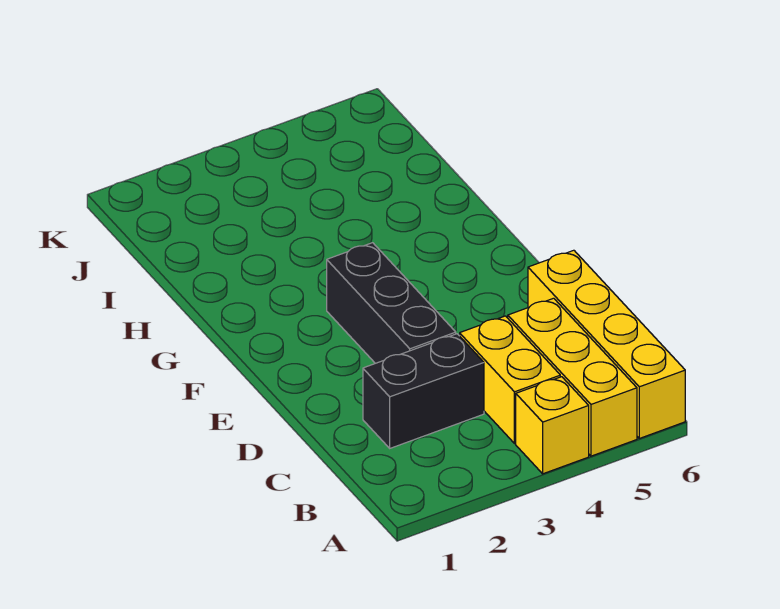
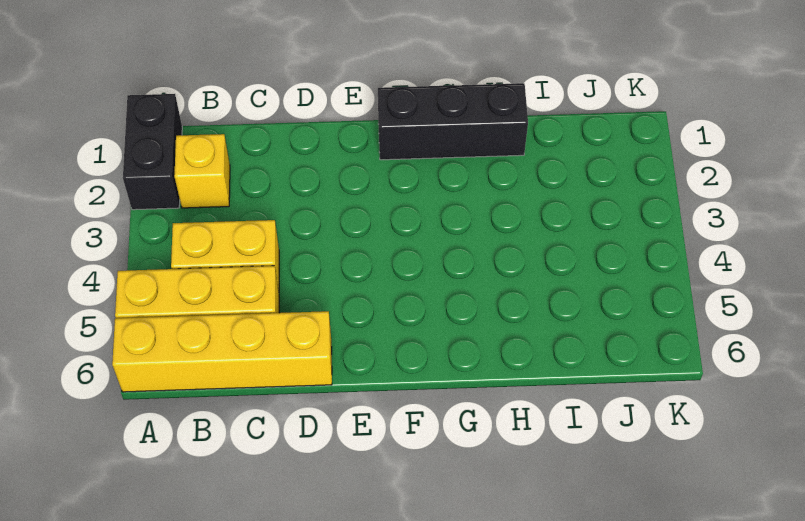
yellow brick A4 level 1 -> yellow brick B2 level 1
black brick C2:C3 level 1 -> black brick A1:A2 level 1
black brick D3:F3 level 1 -> black brick F1:H1 level 1

